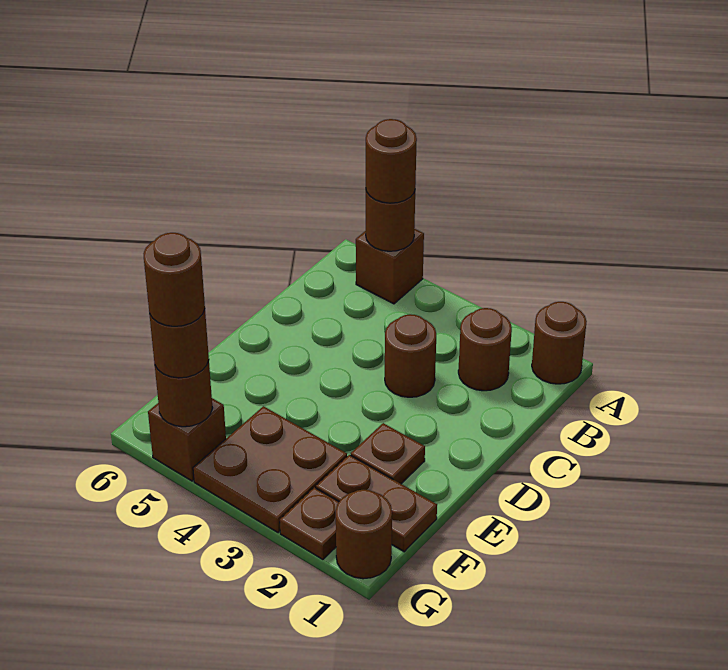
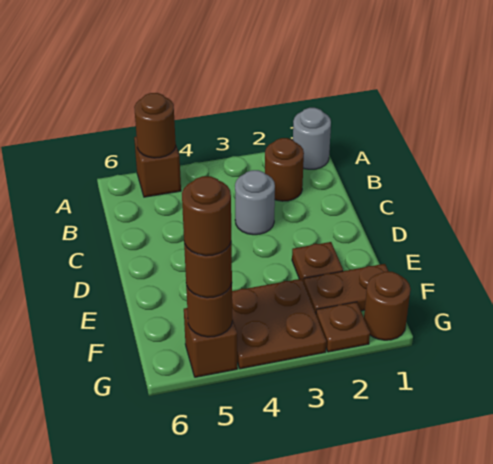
brown round brick A1 level 1 -> grey round brick A1 level 1
brown round brick A5 level 3 -> none
brown round brick C3 level 1 -> grey round brick C3 level 1

